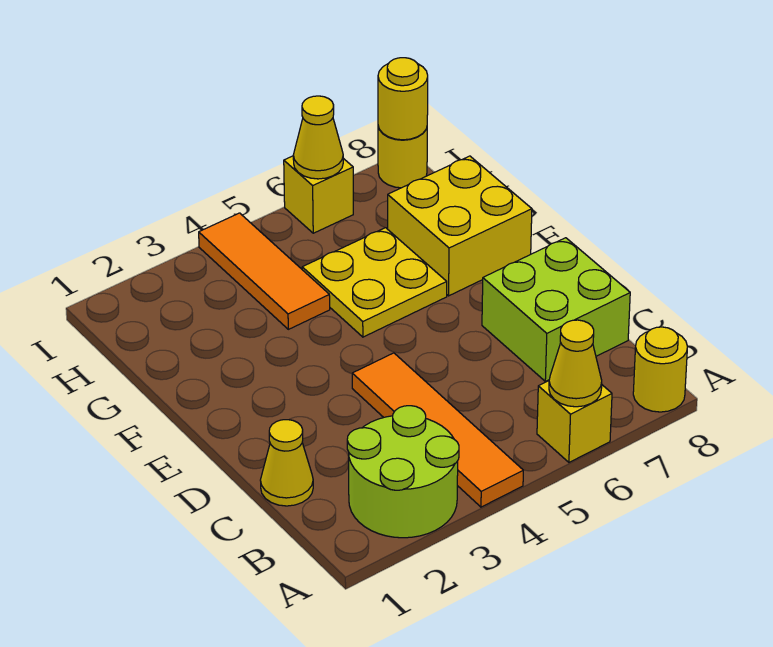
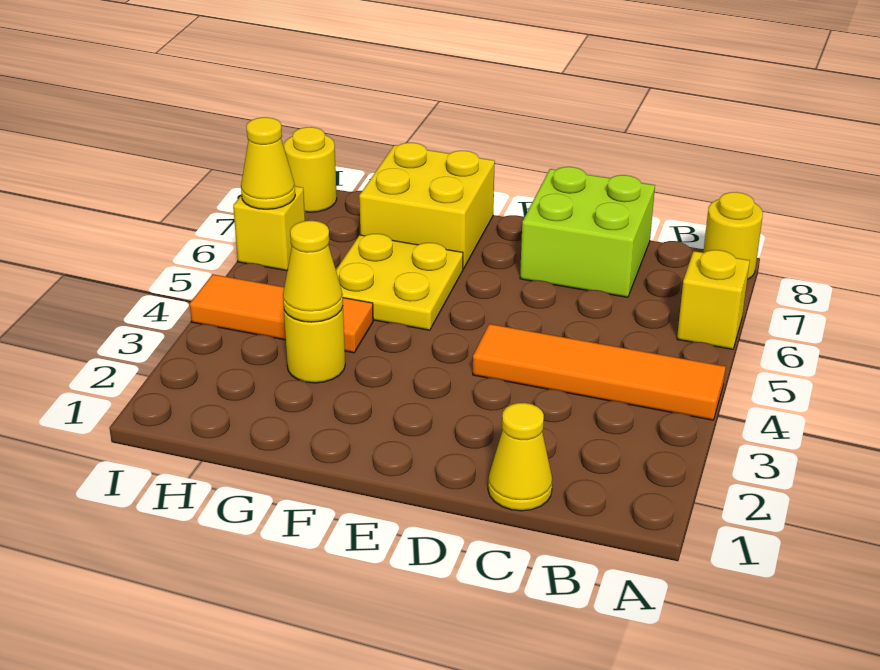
lime round brick A2:B3 level 1 -> none
yellow cone A6 level 2 -> yellow cone G3 level 2
yellow round brick I8 level 2 -> yellow round brick G3 level 1

